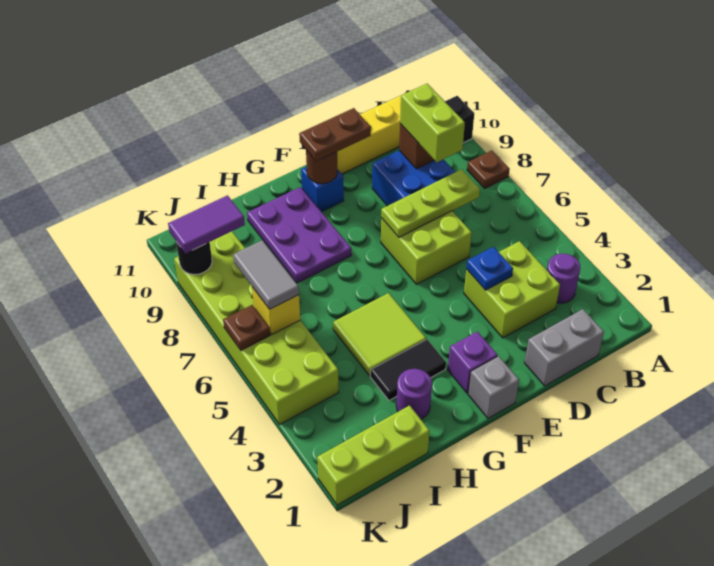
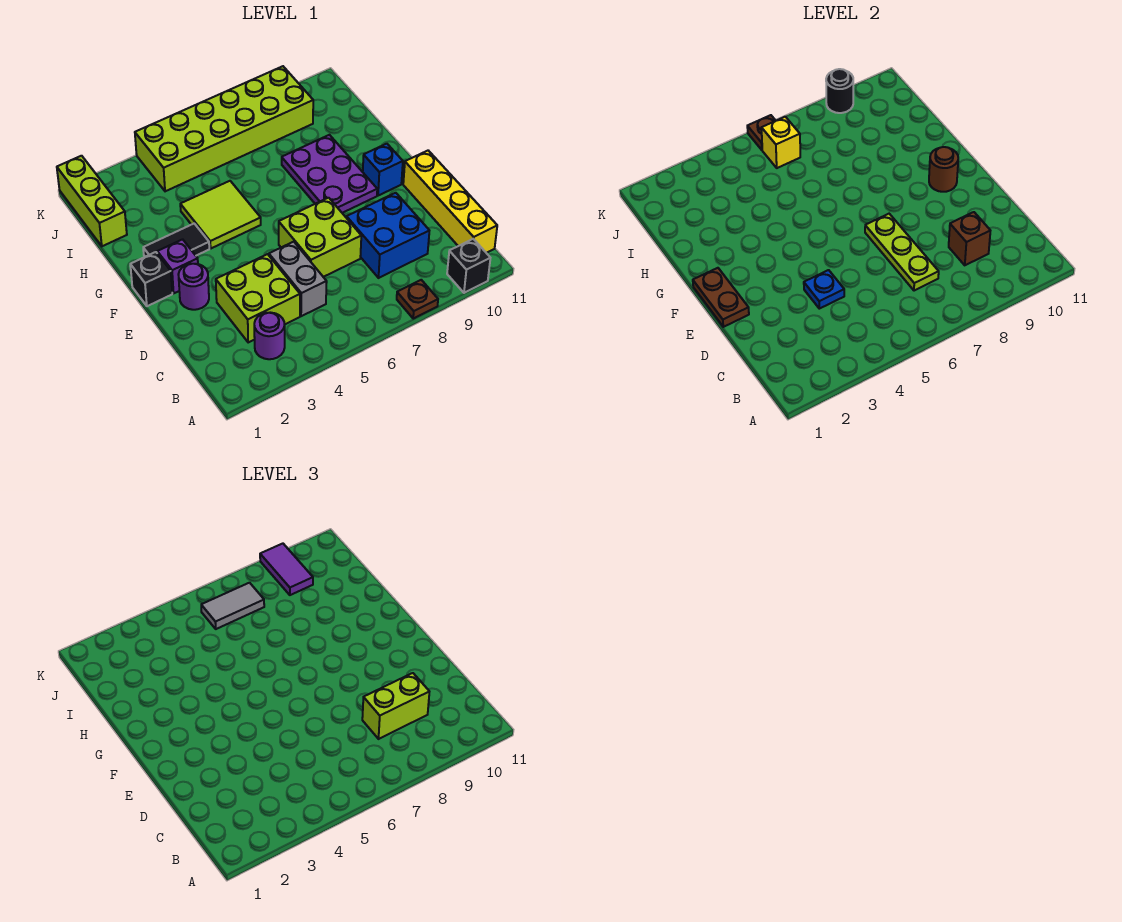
grey brick C1:D1 level 1 -> grey brick C5:D5 level 1
brown plate E10:F10 level 3 -> brown plate E1:F1 level 2
grey brick F1 level 1 -> black brick F1 level 1
black tile G3:H3 level 1 -> black tile G2:G3 level 1
purple plate G8:H10 level 1 -> purple plate F8:H9 level 1
purple round brick H2 level 1 -> purple round brick E2 level 1

